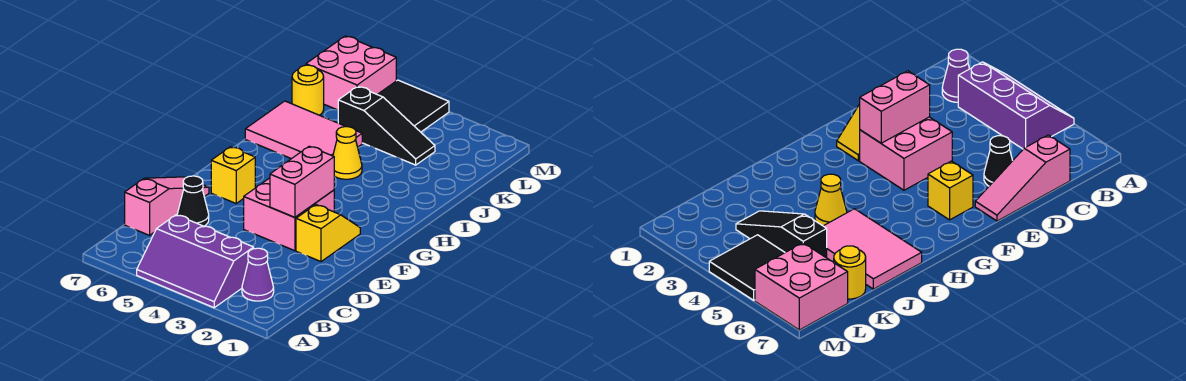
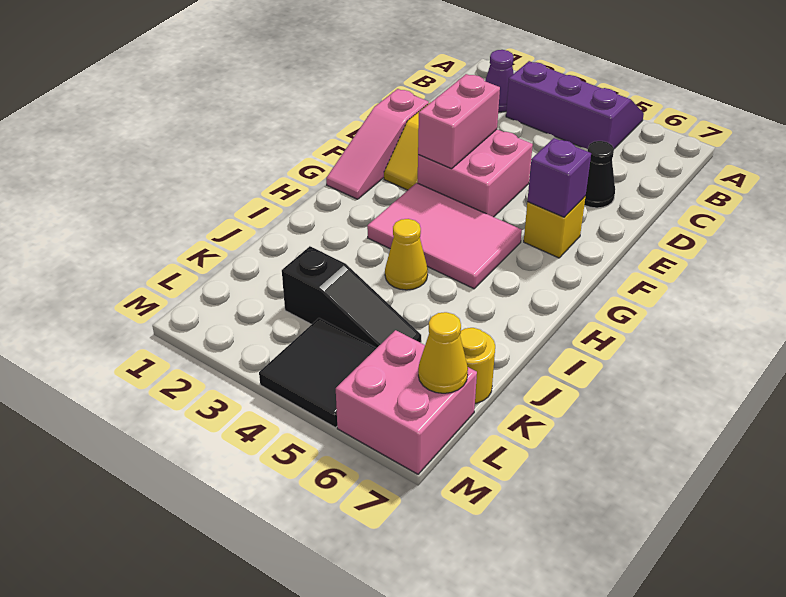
pink slope C7:E7 level 1 top C -> pink slope E1:G1 level 1 top E
none -> purple brick F6 level 2
pink tile I5:J7 level 1 -> pink tile G3:H5 level 1
black slope K3:K5 level 1 top 5 -> black slope K3:K5 level 1 top 3
none -> yellow cone L7 level 2

